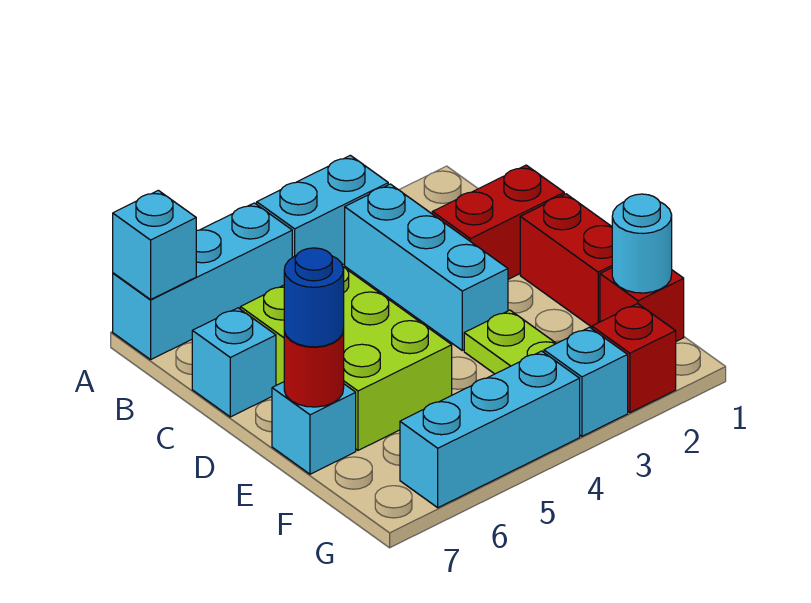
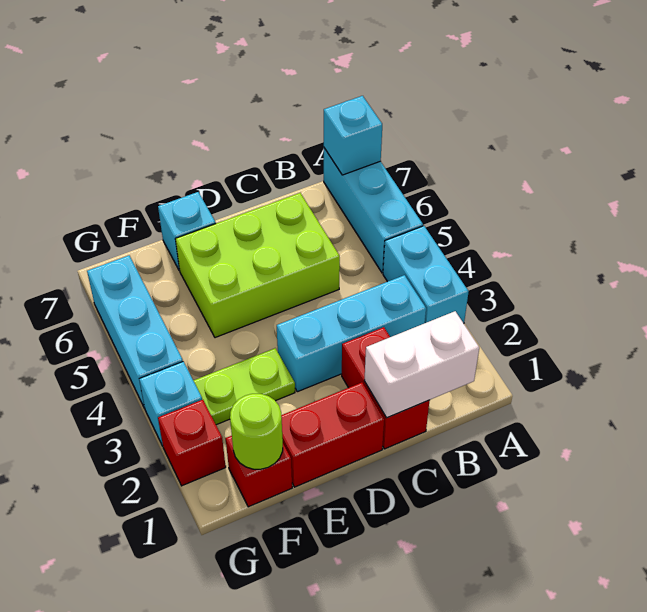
none -> white brick B1:C1 level 2
cyan brick C7 level 1 -> none
red round brick E7 level 2 -> none
blue round brick E7 level 3 -> none
cyan round brick F1 level 2 -> lime round brick F1 level 2

